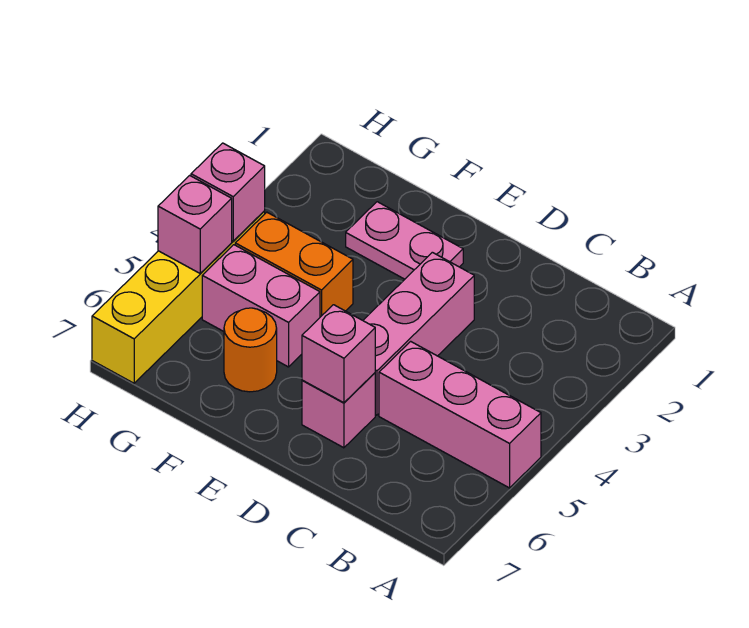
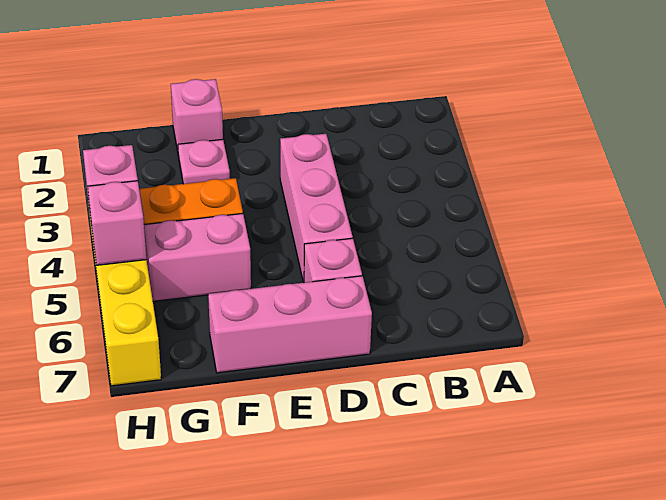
pink brick A5:C5 level 1 -> pink brick D7:F7 level 1
pink brick D6 level 2 -> pink brick F1 level 1
pink plate E2:F2 level 1 -> pink plate F2 level 1
orange round brick F6 level 1 -> none

